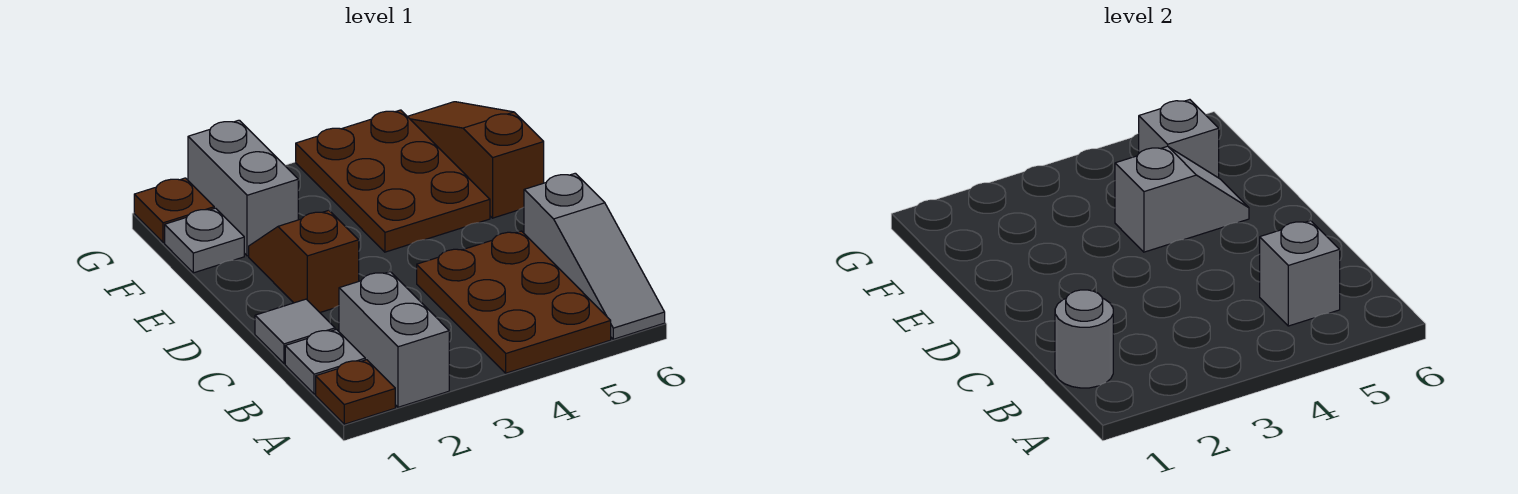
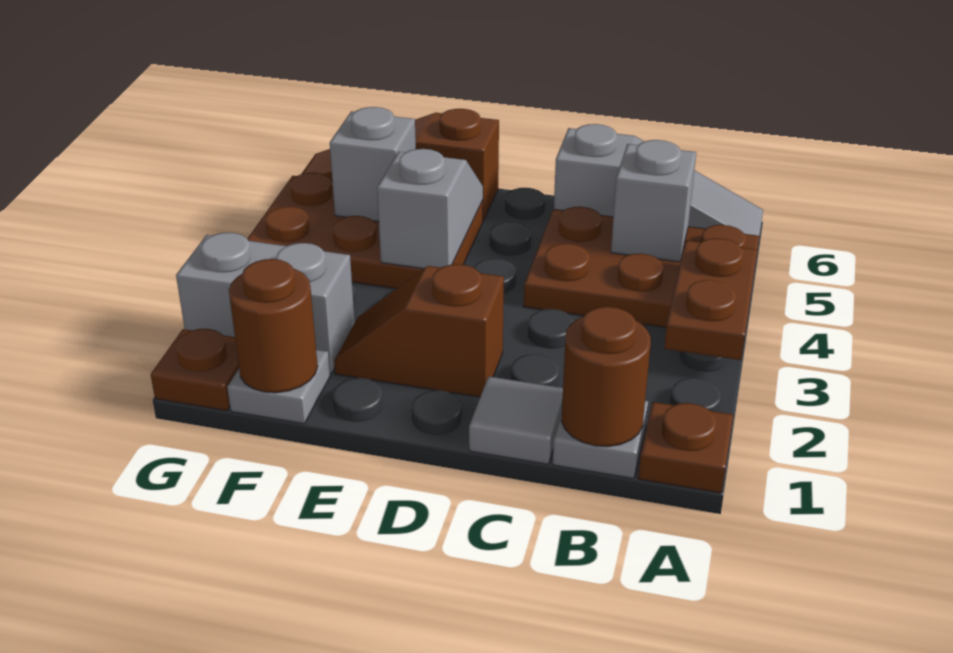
grey brick A2:B2 level 1 -> none
none -> brown plate A3:A4 level 2
grey round brick B1 level 2 -> brown round brick B1 level 2
none -> brown round brick F1 level 2

